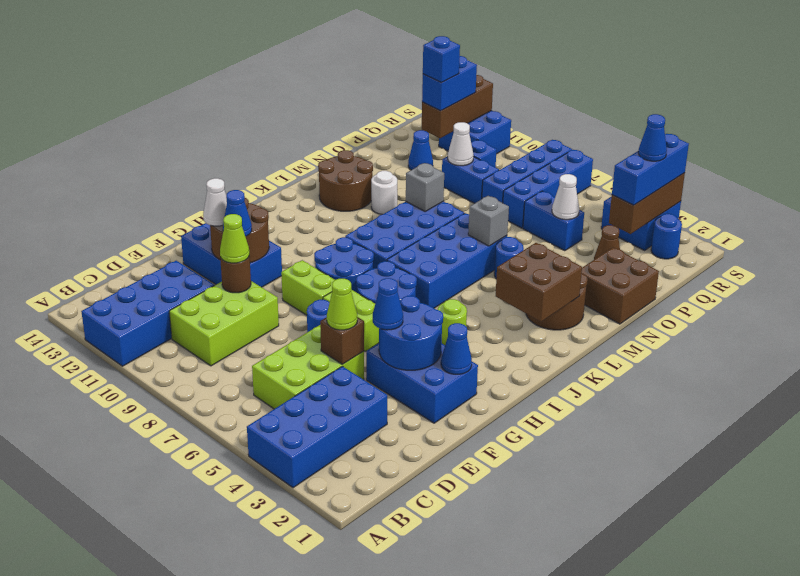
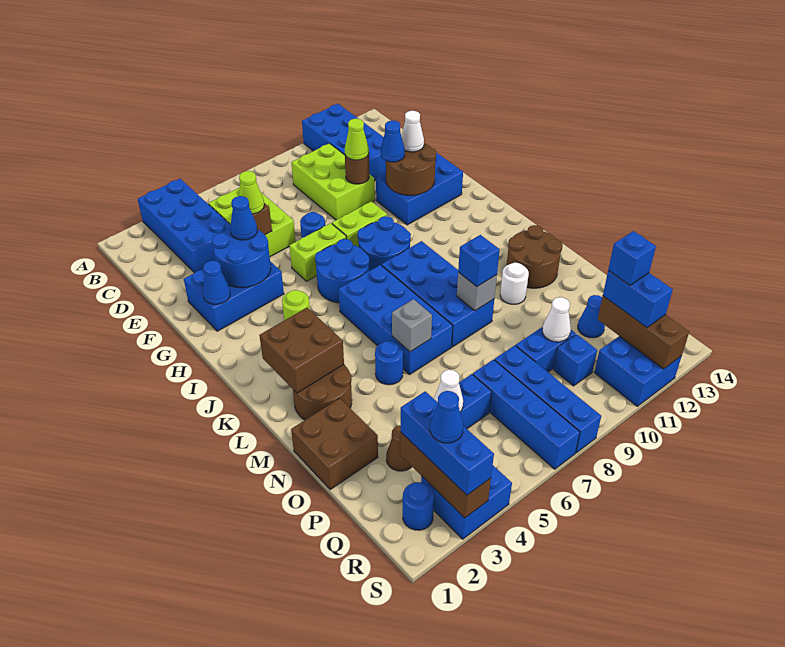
none -> blue brick M9 level 3

